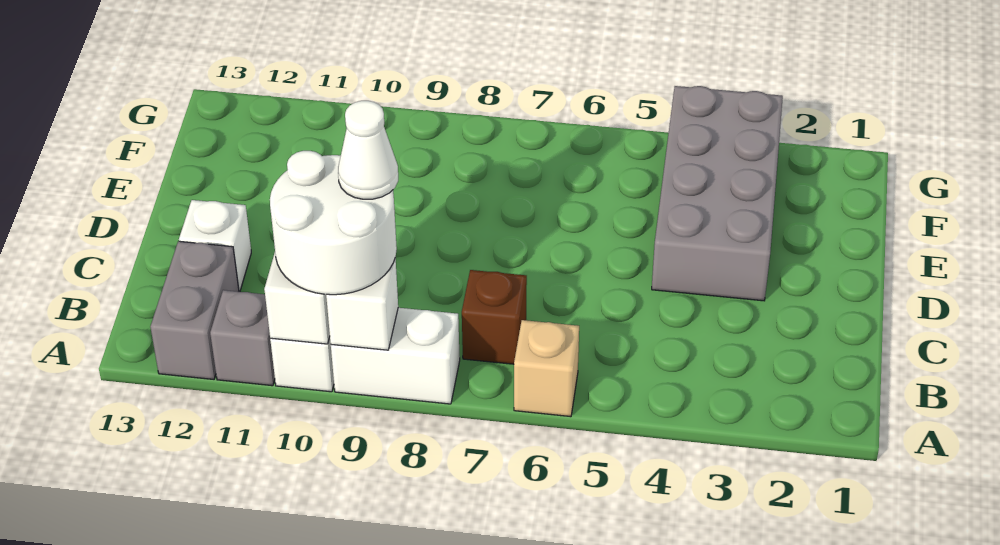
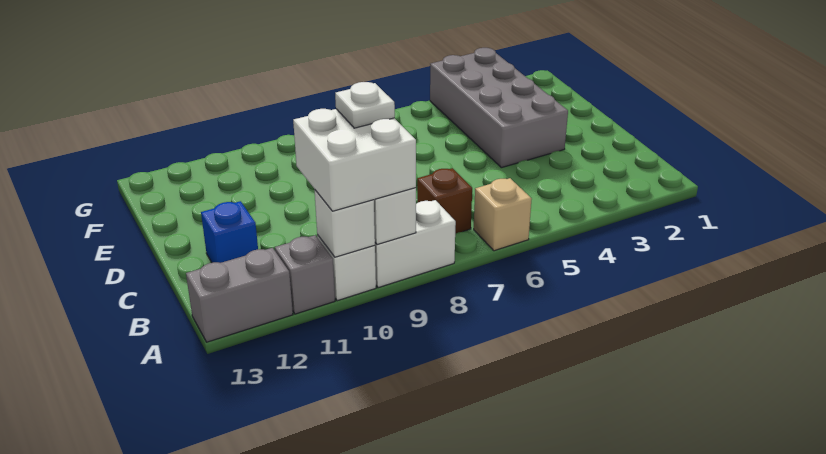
white round brick A9:B10 level 3 -> white brick A9:B10 level 3
grey brick A12:B12 level 1 -> grey brick A12:A13 level 1
white cone B9 level 4 -> white plate B9 level 4
white brick C12 level 1 -> blue brick C12 level 1

